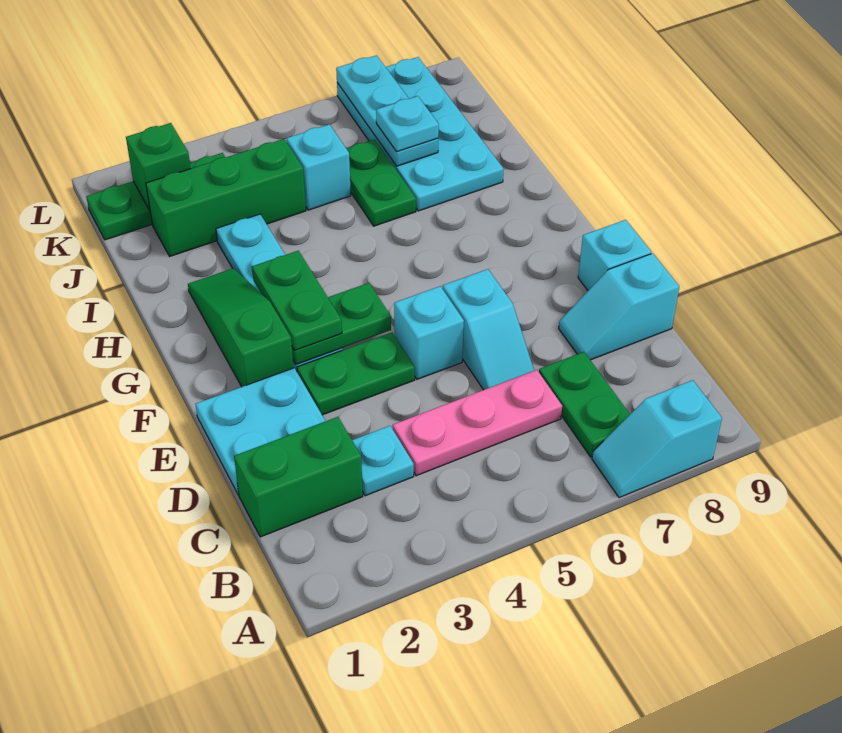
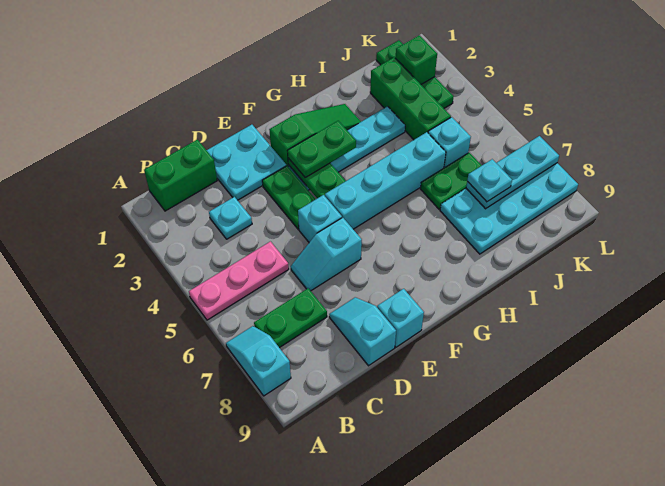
green brick C1:C2 level 1 -> green brick B1:C1 level 1
pink plate C4:C6 level 1 -> pink plate A5:C5 level 1
none -> cyan brick F5:I5 level 1

